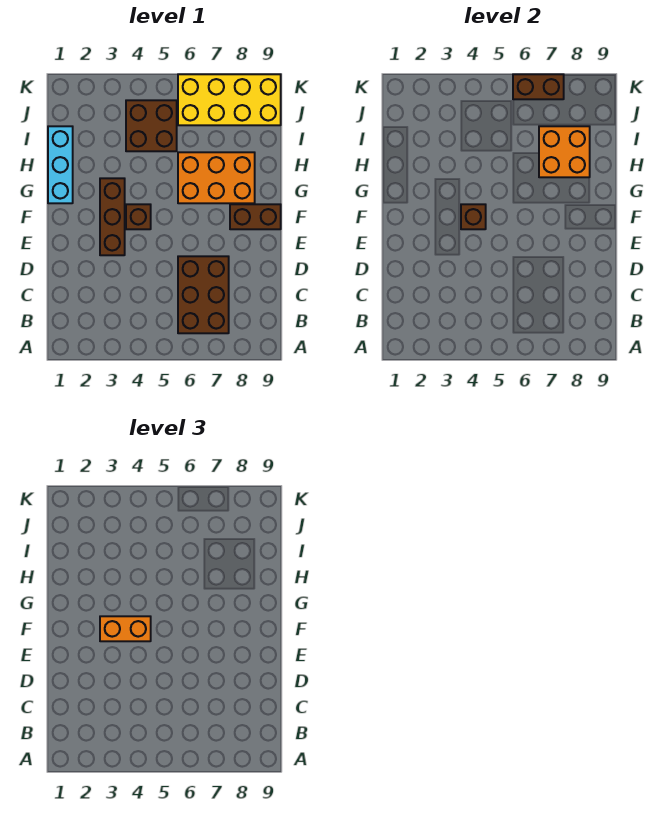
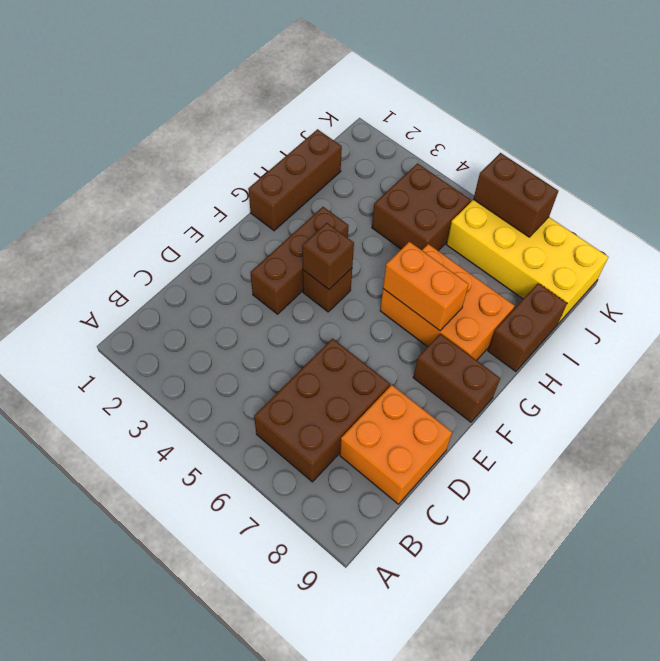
orange brick F3:F4 level 3 -> orange brick G6:G7 level 2
cyan brick G1:I1 level 1 -> brown brick G1:I1 level 1
orange brick H7:I8 level 2 -> orange brick C8:D9 level 1
none -> brown brick H9:I9 level 1

